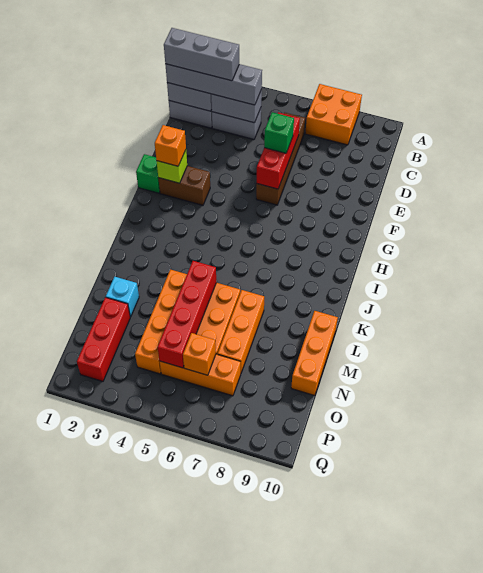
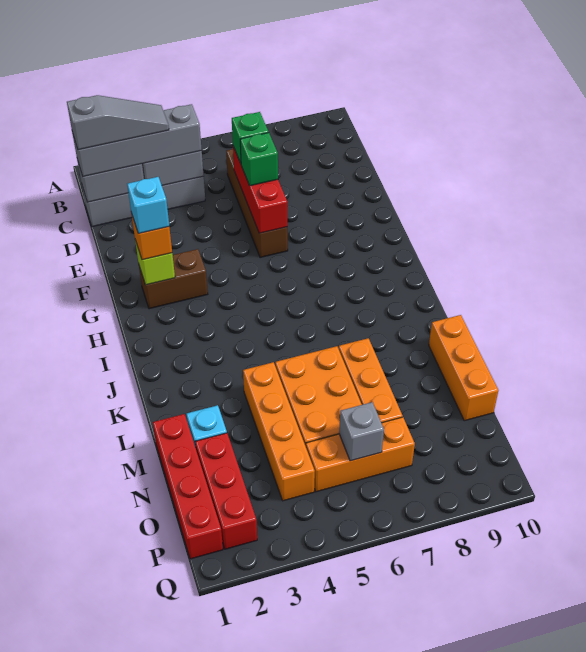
orange brick A7:B8 level 1 -> none
grey brick C1:C3 level 4 -> grey slope C1:C3 level 4 top 1
green brick G1 level 1 -> green brick D6 level 3
none -> cyan brick G2 level 4
red brick L5:O5 level 2 -> red brick M1:P1 level 1
orange brick O6 level 2 -> grey brick O6 level 2

